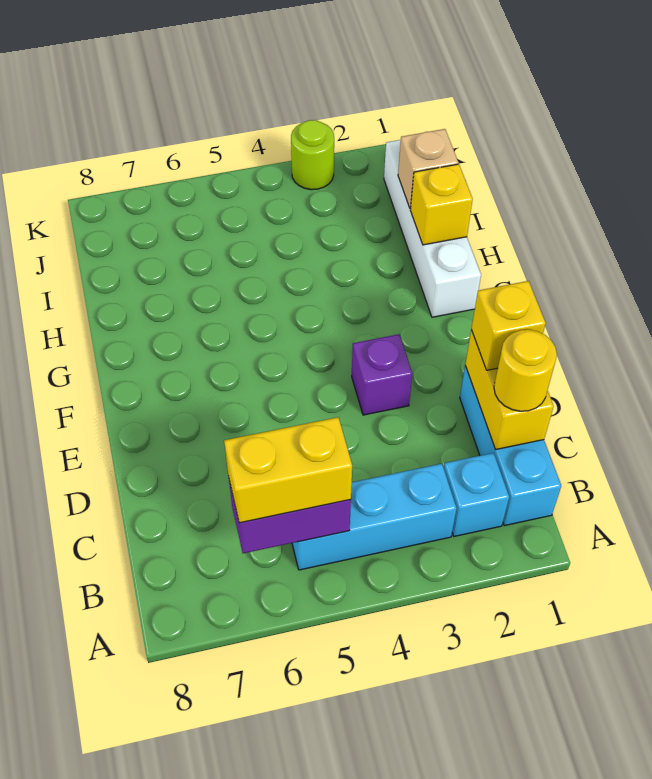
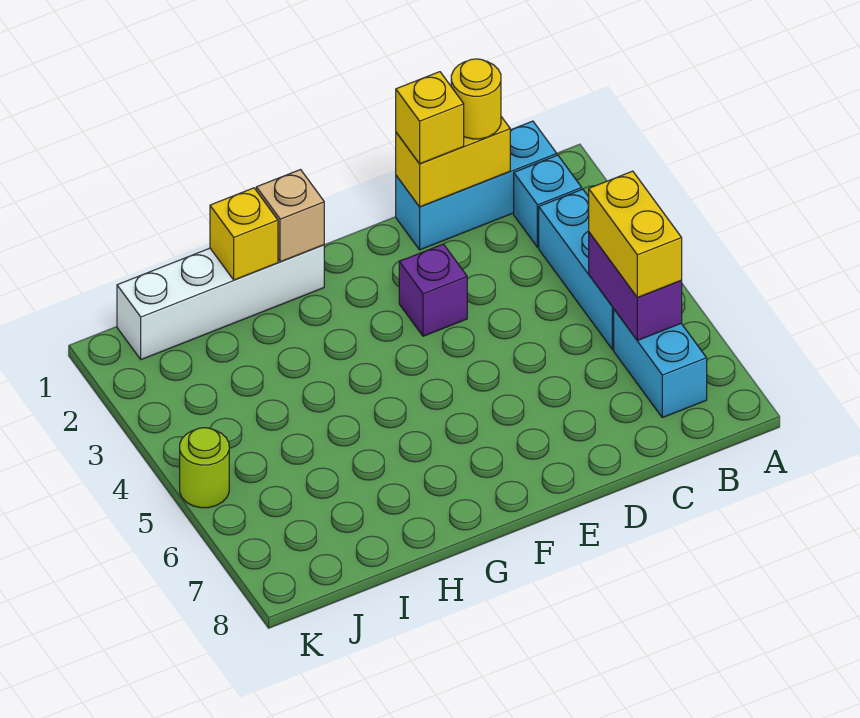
none -> cyan brick B6:B7 level 1
tan brick I1 level 2 -> tan brick G1 level 2
lime round brick K3 level 1 -> lime round brick K5 level 1

